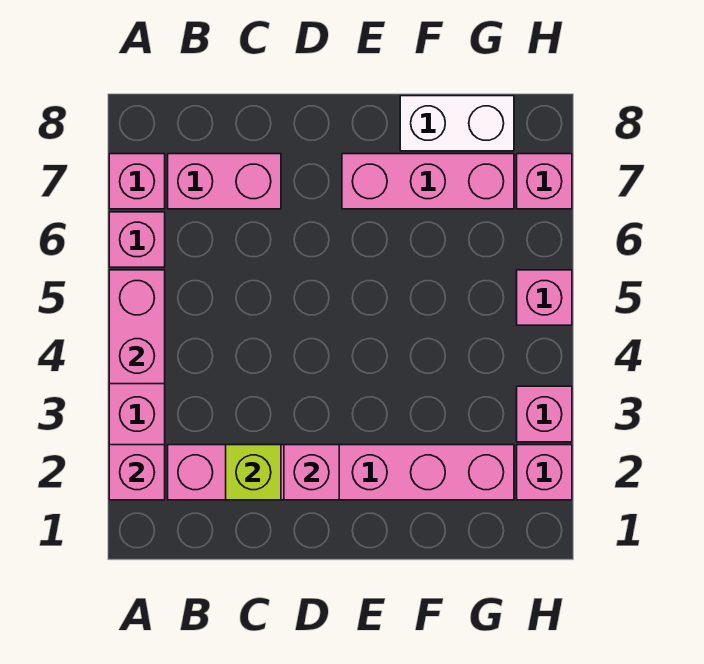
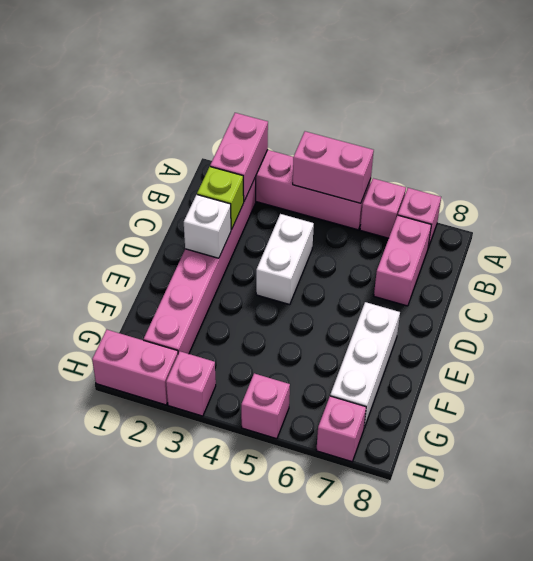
pink brick A2 level 2 -> pink brick A2:B2 level 2
pink brick D2 level 2 -> white brick D2 level 2
pink brick E7:G7 level 1 -> white brick E7:G7 level 1
white brick F8:G8 level 1 -> white brick C4:D4 level 1
pink brick H2 level 1 -> pink brick H1:H2 level 1

